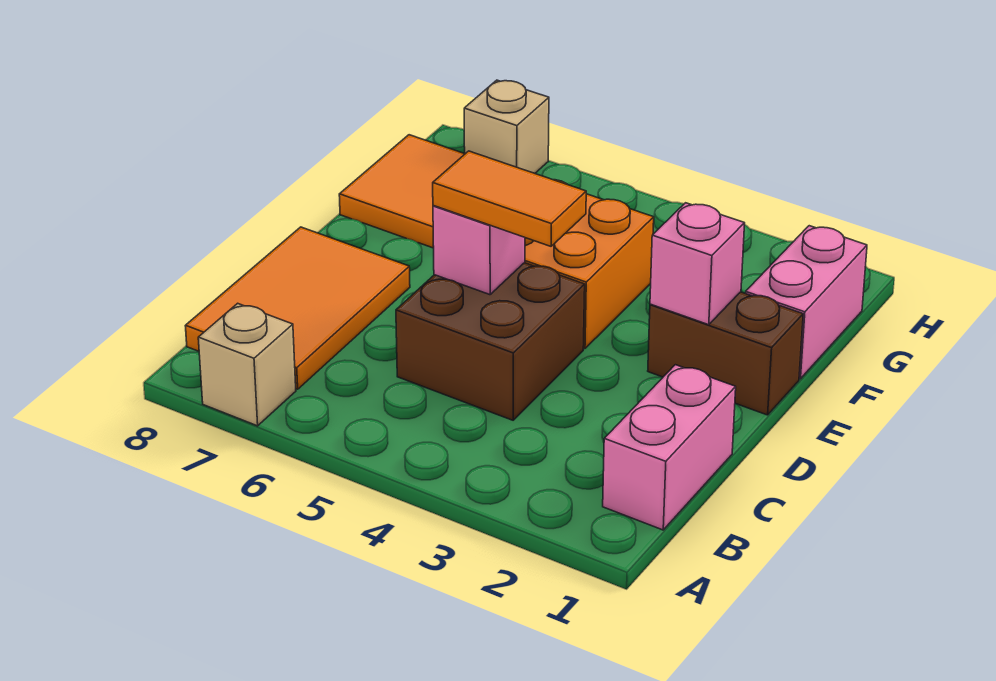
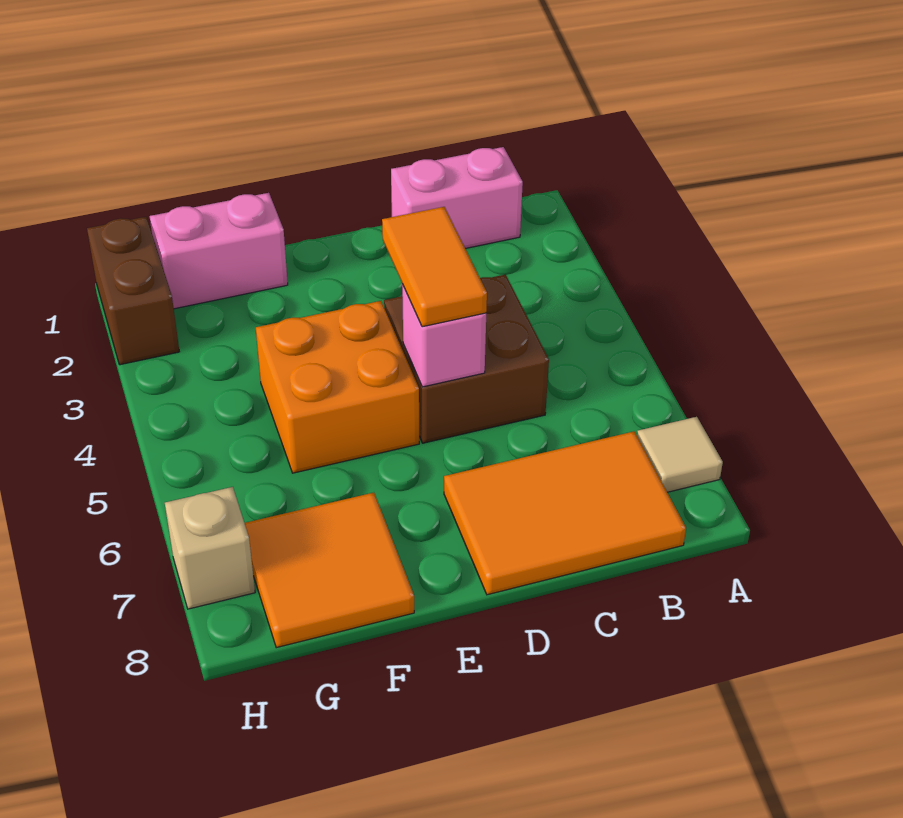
tan brick A7 level 1 -> tan tile A7 level 1
brown brick E1:E2 level 1 -> brown brick H1:H2 level 1
pink brick E2 level 2 -> none

